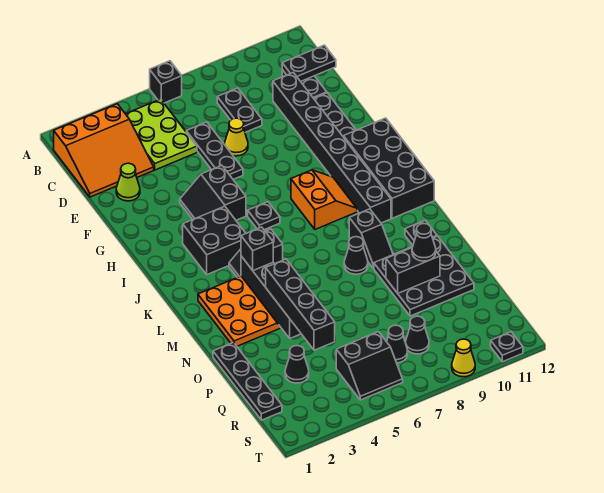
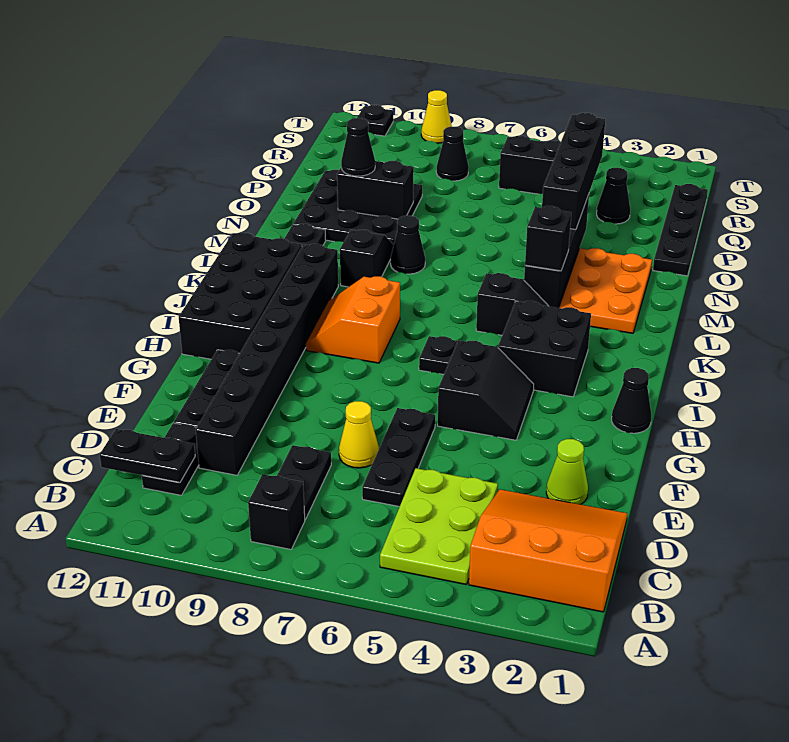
black brick A6 level 1 -> black brick B8 level 1
black cone R7 level 1 -> black cone H1 level 1

